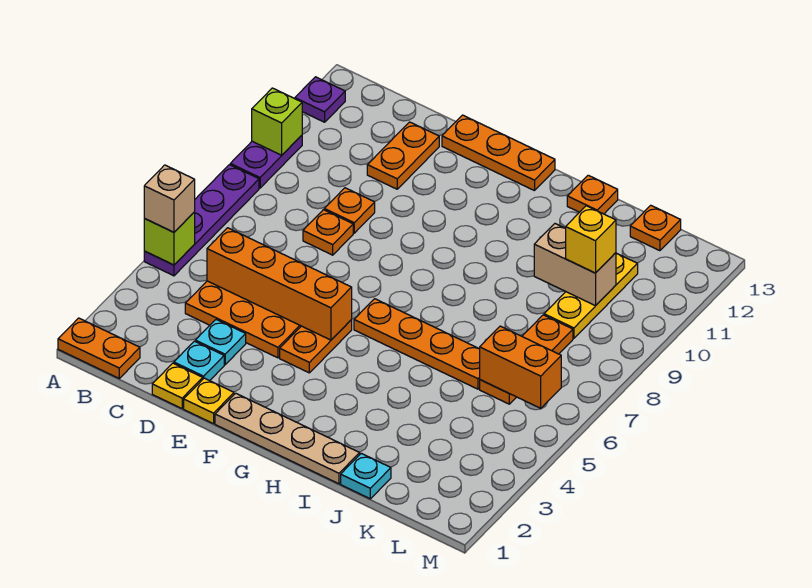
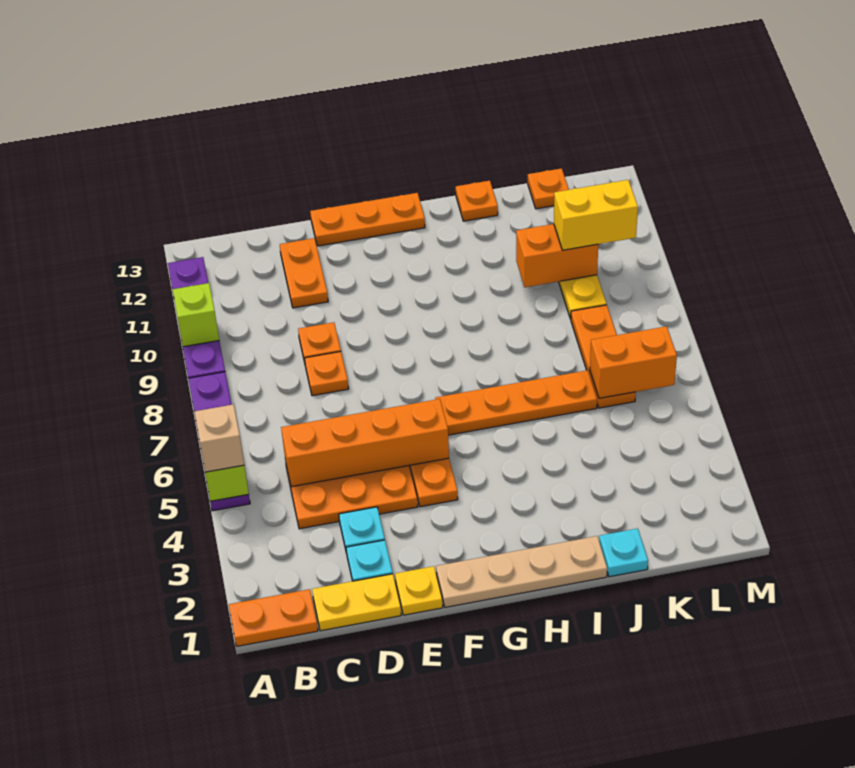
yellow plate D1 level 1 -> yellow plate C1:D1 level 1
tan brick J10:K10 level 2 -> orange brick J10:K10 level 2
yellow brick K10 level 3 -> yellow brick K10:L10 level 3

